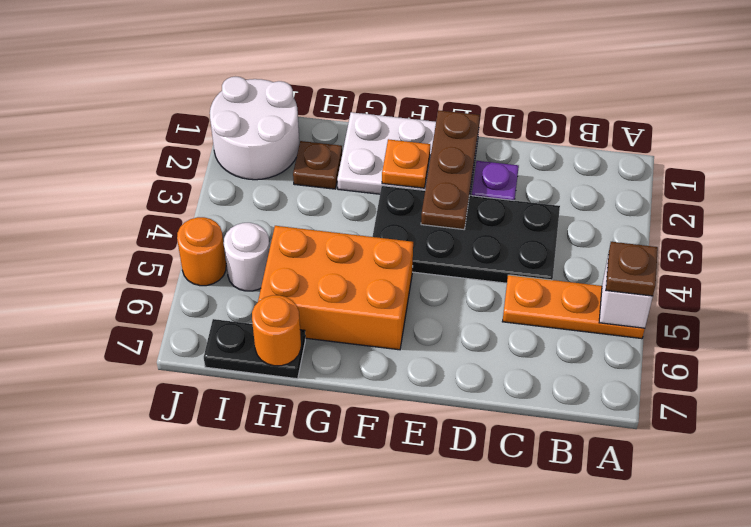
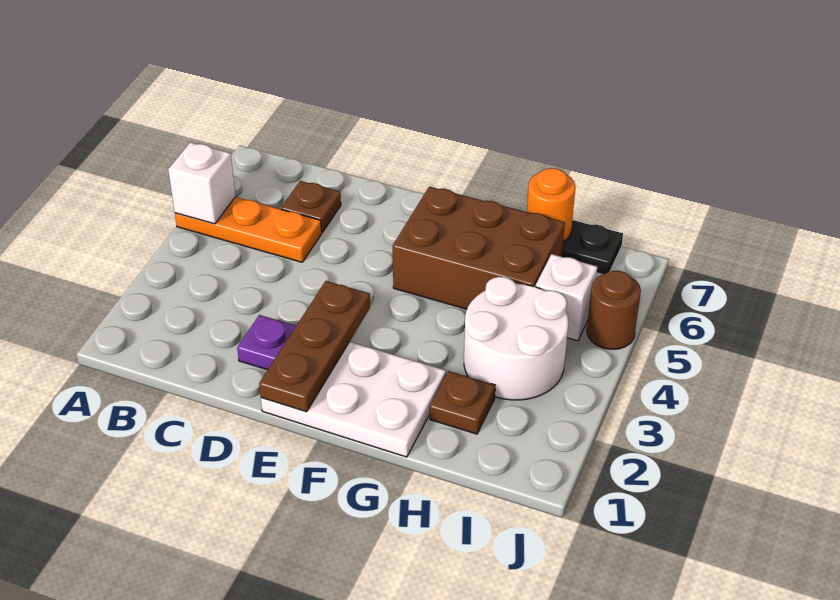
brown plate A5 level 3 -> brown plate C6 level 1
black plate C3:F4 level 1 -> none
orange plate F2 level 2 -> none
orange brick F5:H6 level 1 -> brown brick F5:H6 level 1
white round brick I1:J2 level 1 -> white round brick H3:I4 level 1
white round brick I5 level 1 -> white brick I5 level 1
orange round brick J5 level 1 -> brown round brick J5 level 1

